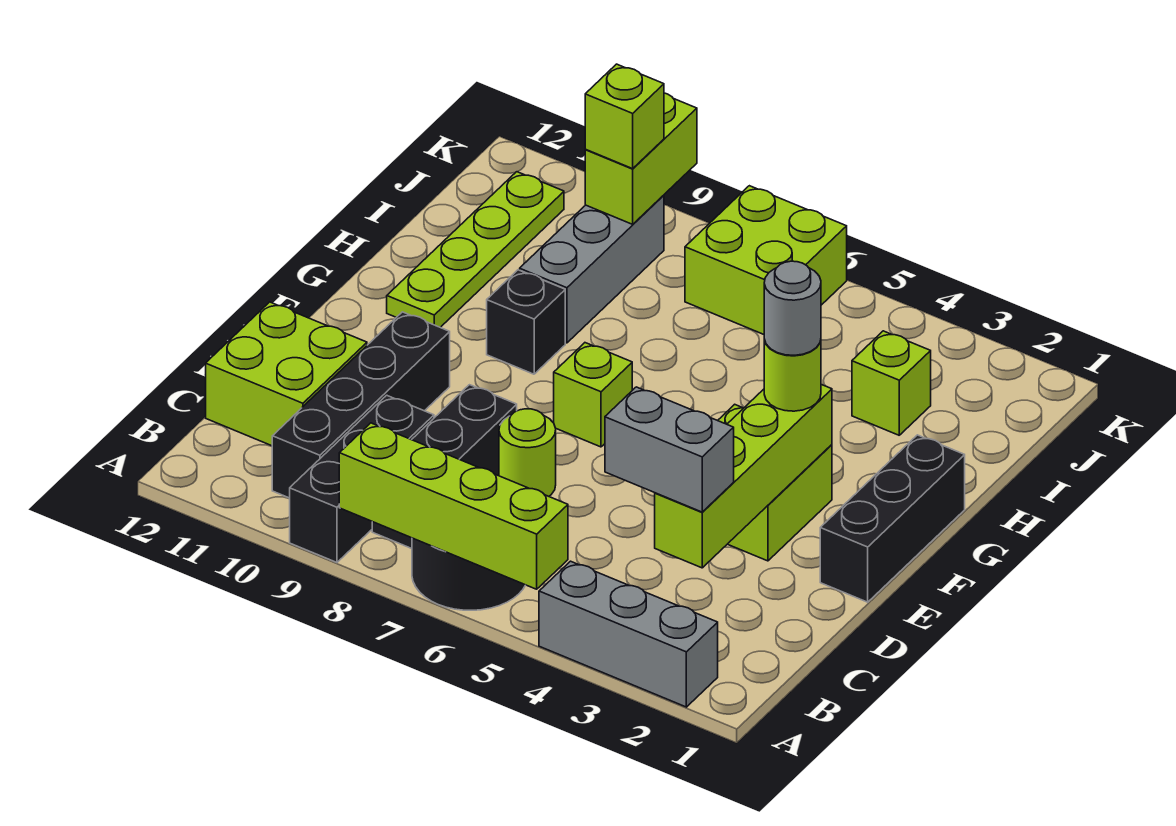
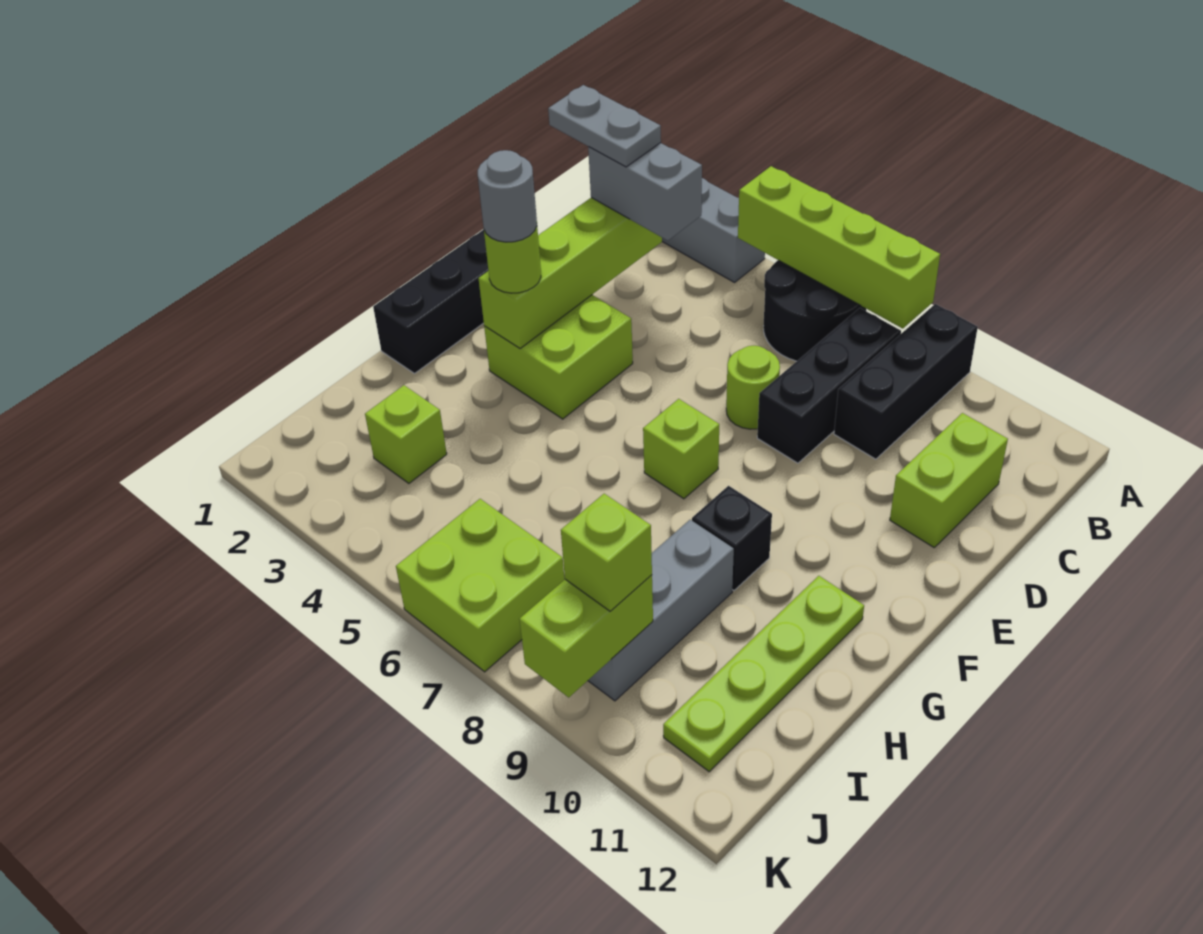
black brick B10:E10 level 1 -> none
none -> grey plate C2:C3 level 4
lime brick C11:D12 level 1 -> lime brick C11:D11 level 1

